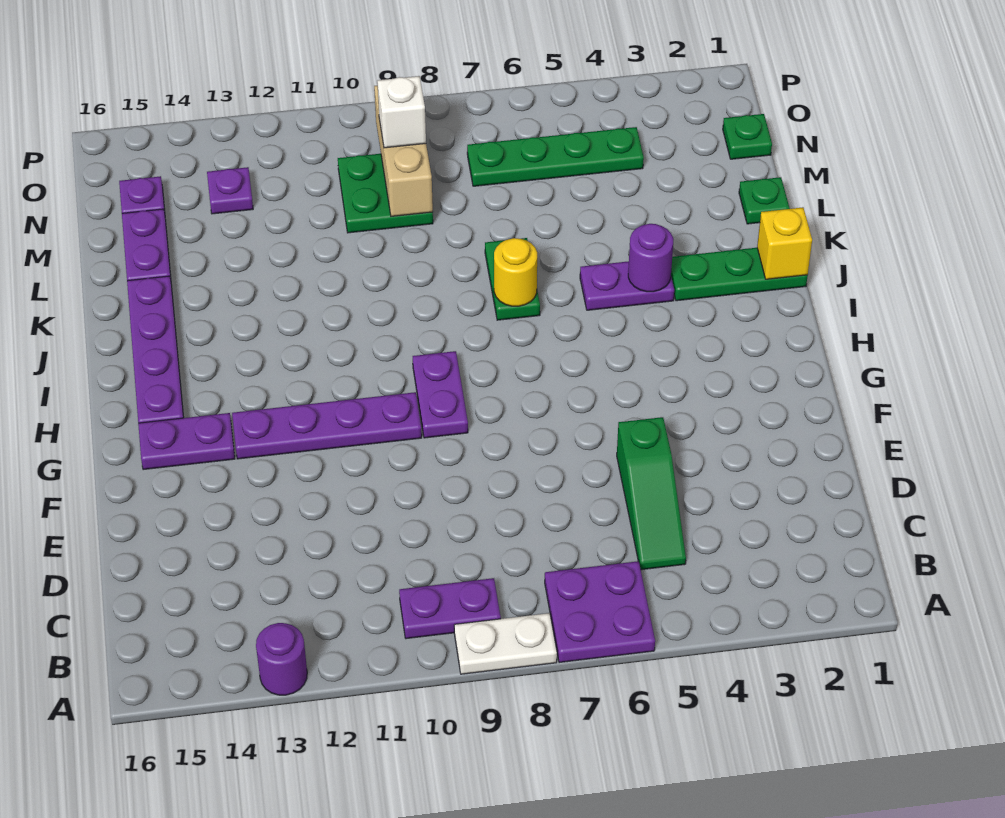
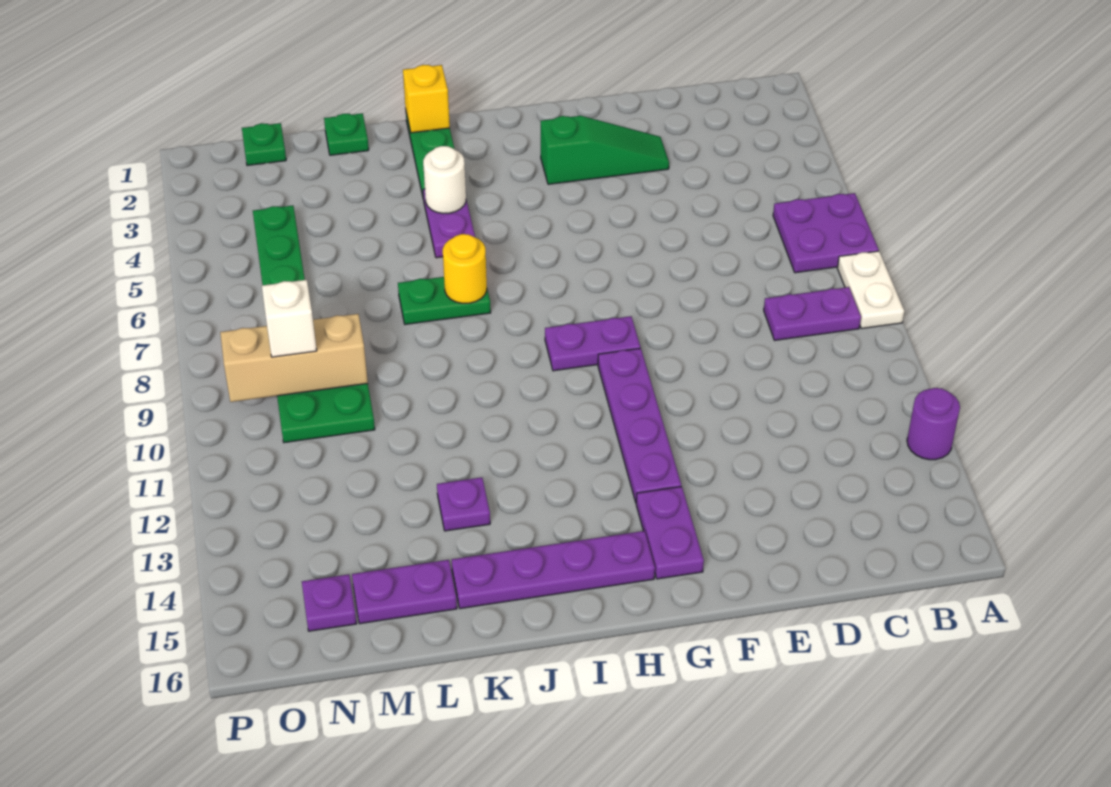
purple plate B9:B10 level 1 -> purple plate B9:C9 level 1
green slope C5:E5 level 1 top E -> green slope E3:G3 level 1 top G
purple round brick J4 level 2 -> white round brick J4 level 2
purple plate N13 level 1 -> purple plate K13 level 1

